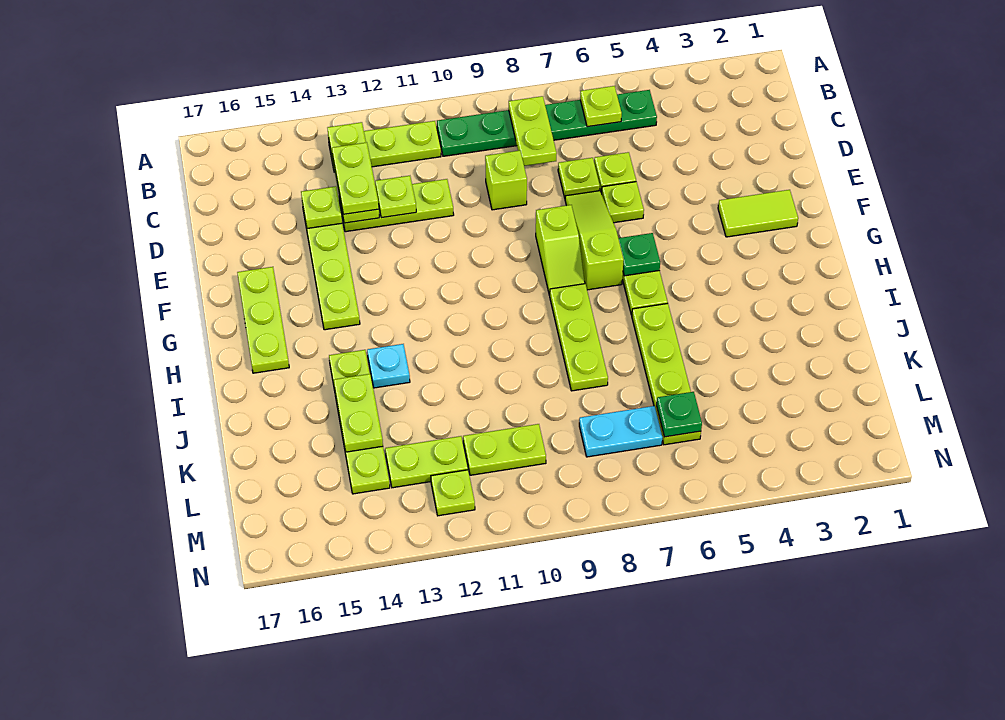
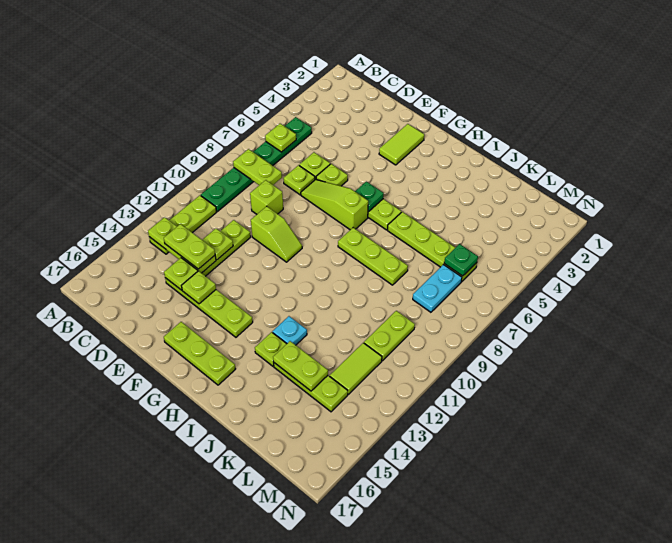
lime slope F8:G8 level 1 top F -> lime slope E10:F10 level 1 top E
lime plate L12:L13 level 1 -> lime tile L12:L13 level 1
lime plate M12 level 1 -> lime plate E14 level 2

